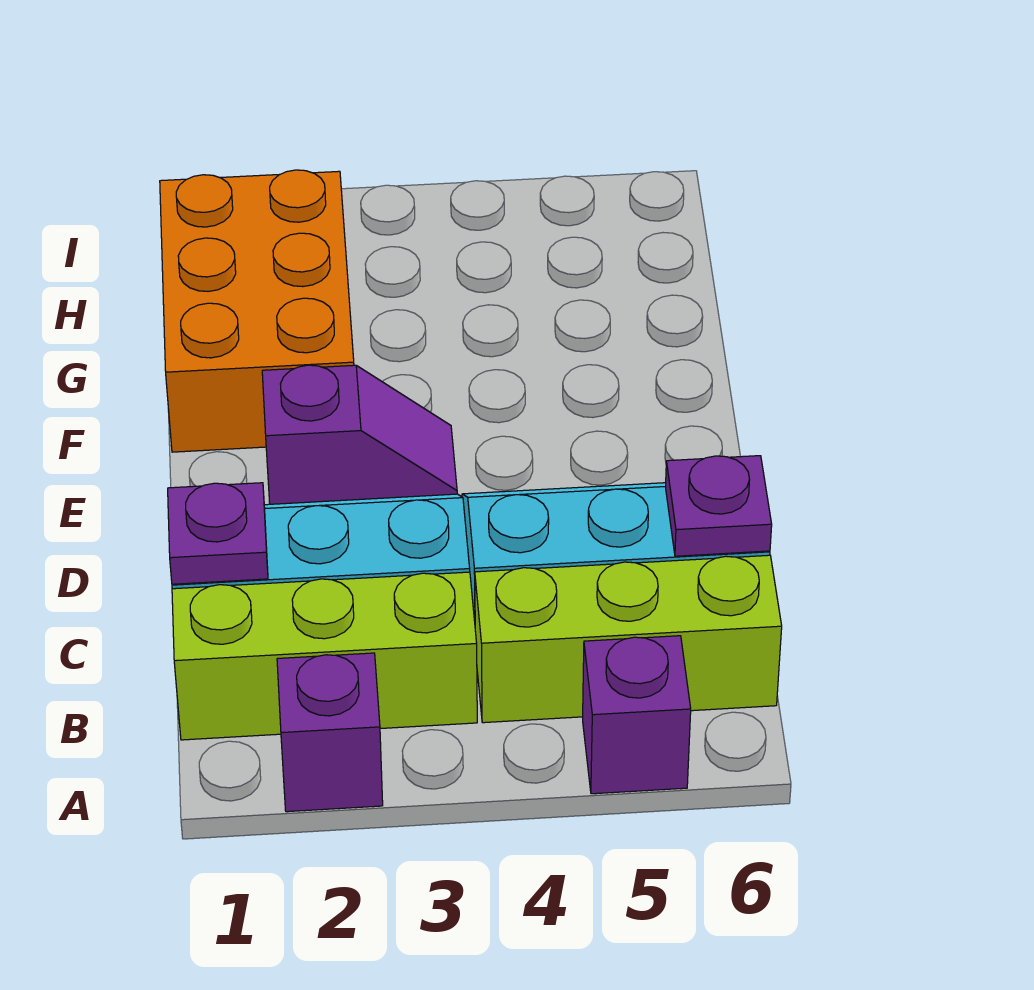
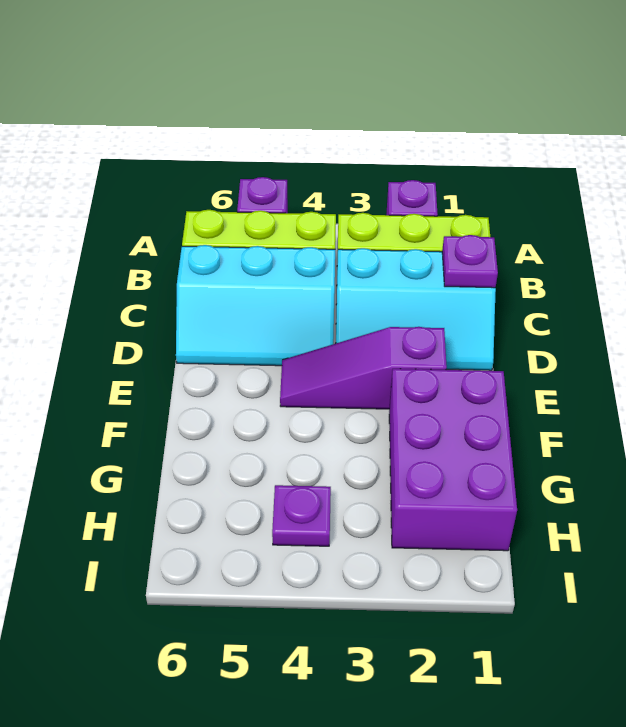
purple plate C6 level 2 -> purple plate H4 level 1
purple slope E2:E3 level 1 top 2 -> purple slope E2:E4 level 1 top 2
orange brick F1:H2 level 1 -> purple brick F1:H2 level 1

